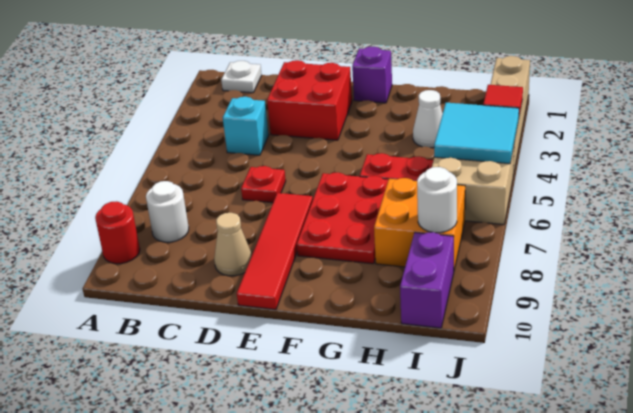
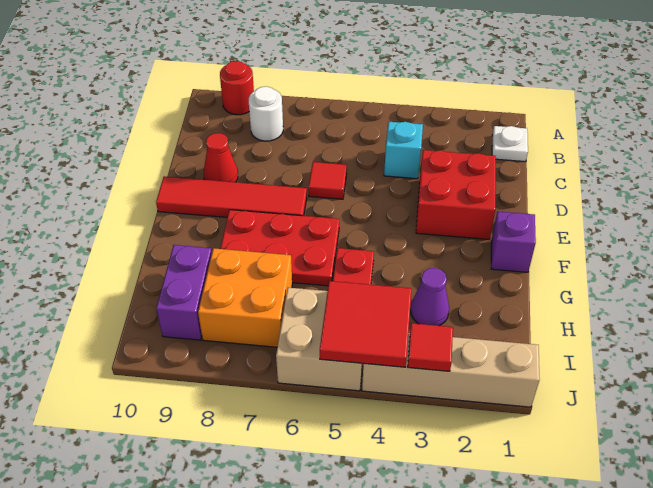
red plate D6 level 1 -> red tile D6 level 1
tan cone D9 level 1 -> red cone D9 level 1
white cone H3 level 1 -> purple cone H3 level 1
cyan tile I4:J5 level 2 -> red tile I4:J5 level 2
white round brick I8 level 2 -> none
purple brick I9:I10 level 1 -> purple brick H9:I9 level 1

